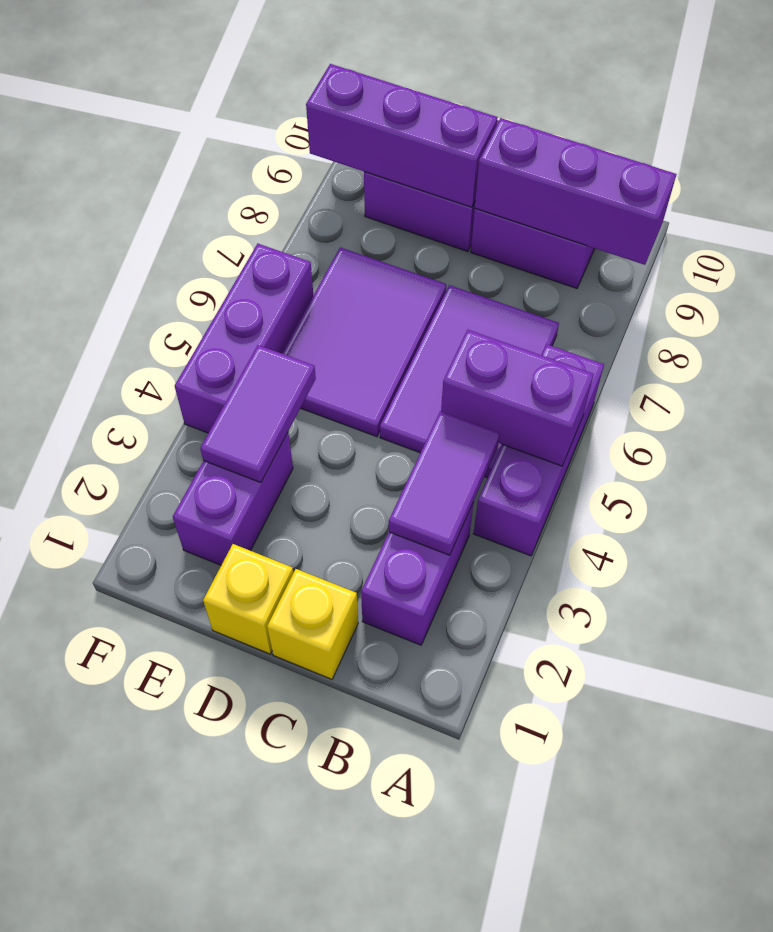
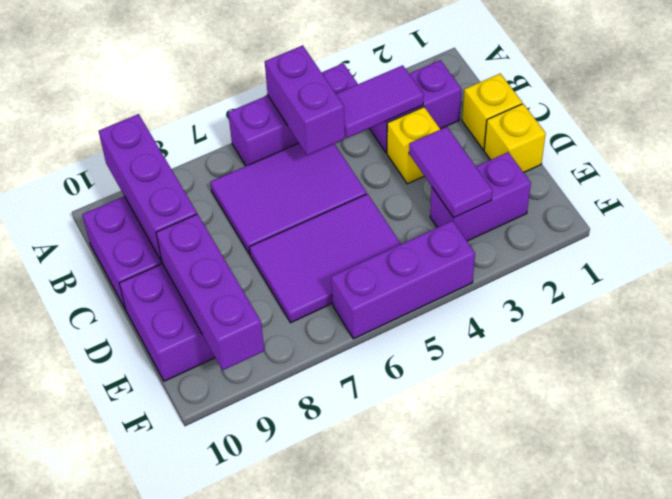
none -> yellow brick C3 level 1
purple tile E3:E4 level 2 -> purple tile D3:E3 level 2

